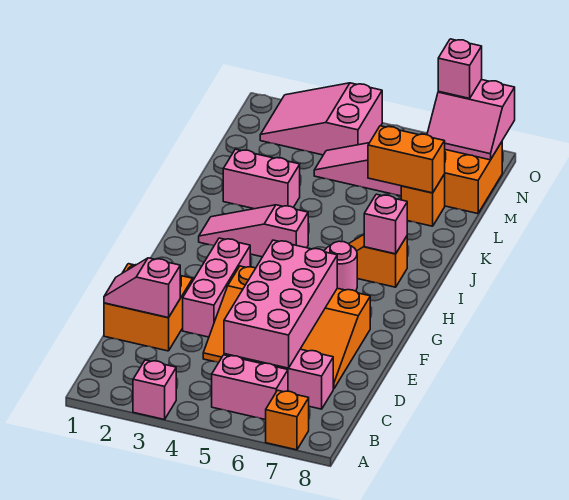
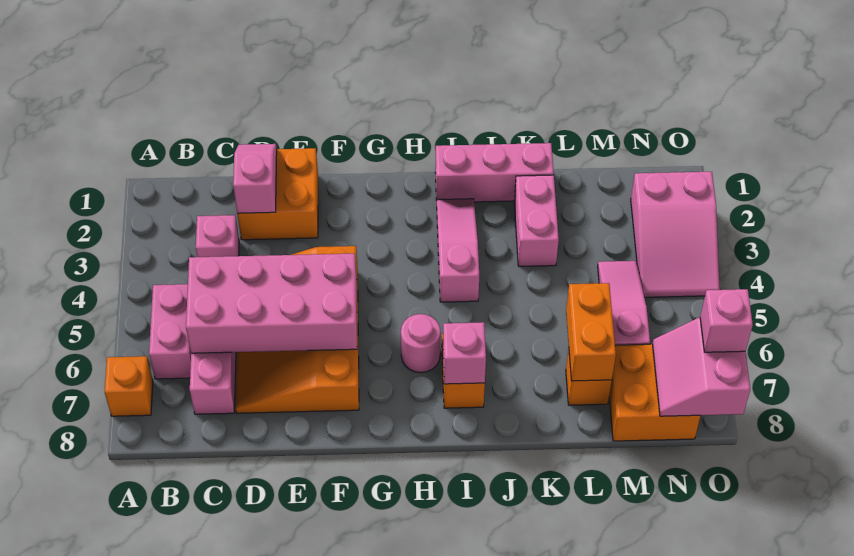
pink brick A3 level 1 -> pink brick C3 level 1
pink brick E3:G3 level 1 -> pink brick I1:K1 level 1
pink slope N2:O4 level 1 top 4 -> pink slope N2:O4 level 1 top 2

